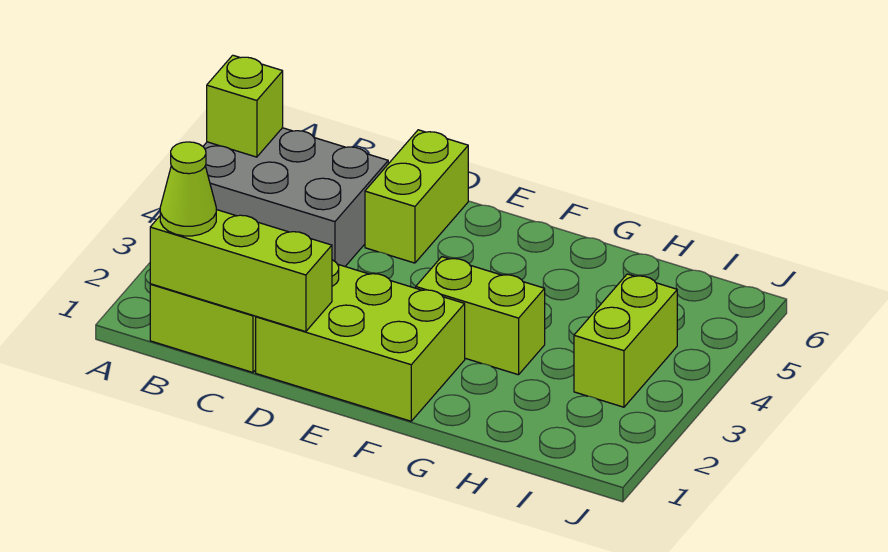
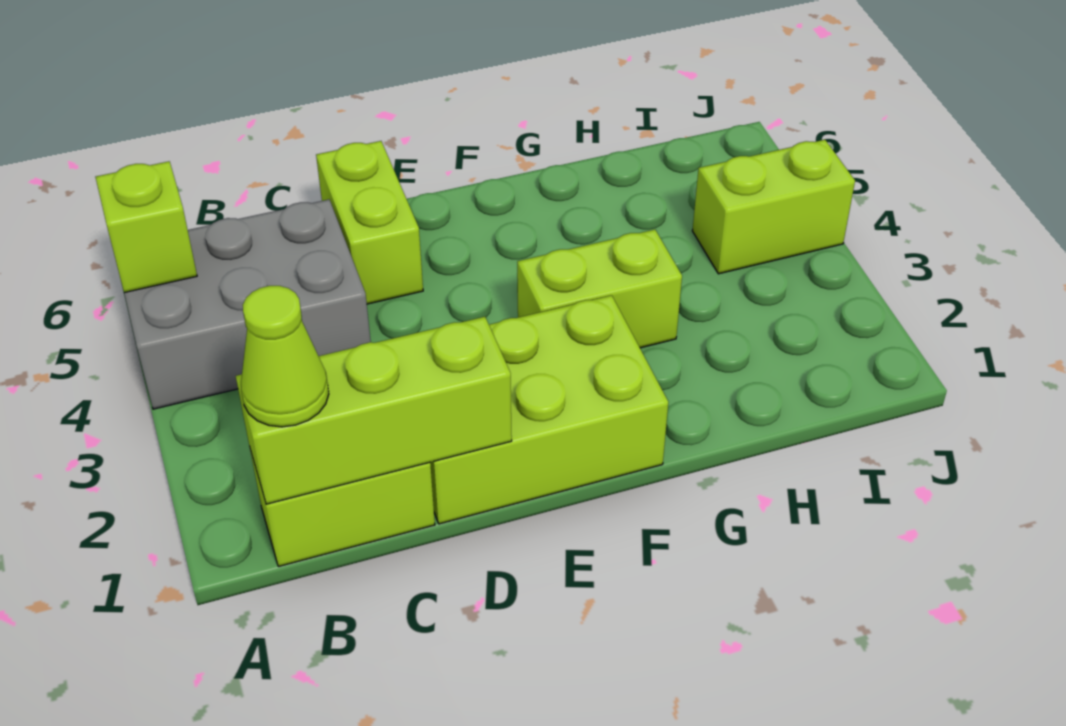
lime brick I3:I4 level 1 -> lime brick I4:J4 level 1

